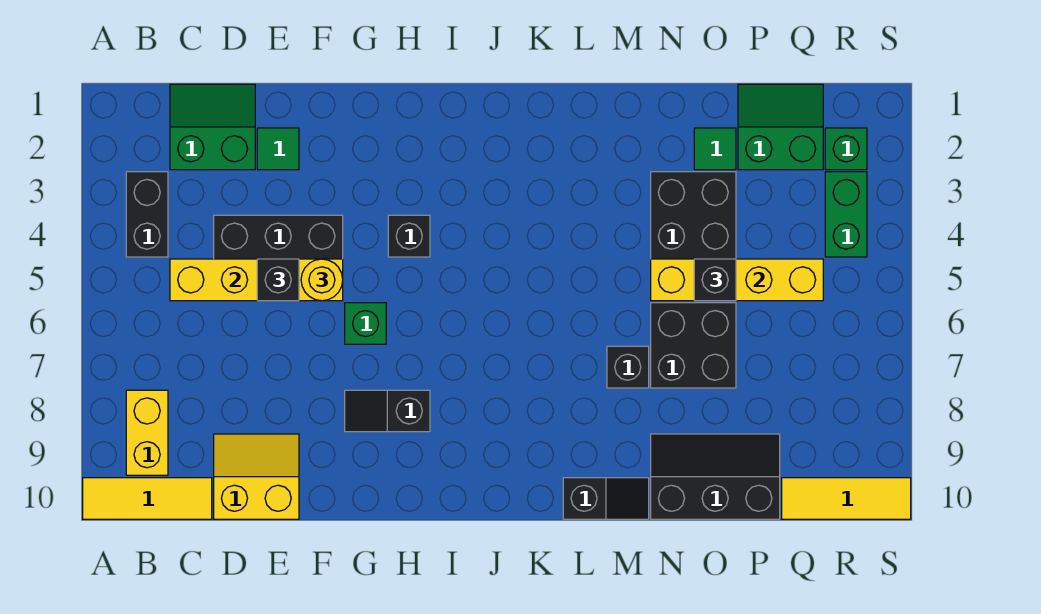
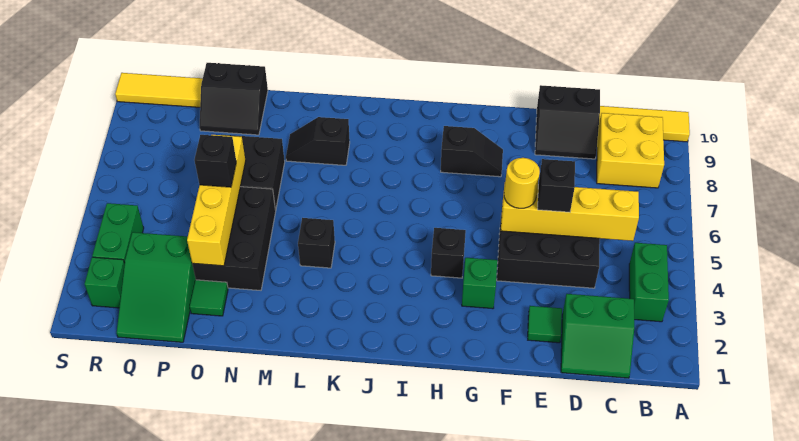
black brick B3:B4 level 1 -> green brick B3:B4 level 1
yellow brick B8:B9 level 1 -> yellow brick B8:C9 level 1
yellow slope D9:E10 level 1 top 10 -> black slope D9:E10 level 1 top 10
green brick G6 level 1 -> green brick G3 level 1
black slope L10:M10 level 1 top L -> black slope L8:M8 level 1 top L
black brick M7 level 1 -> black brick L4 level 1
yellow brick N5:Q5 level 2 -> yellow brick O3:O6 level 2
black slope N9:P10 level 1 top 10 -> black slope O9:P10 level 1 top 10
green slope P1:Q2 level 1 top 2 -> green slope P1:Q3 level 1 top 3

